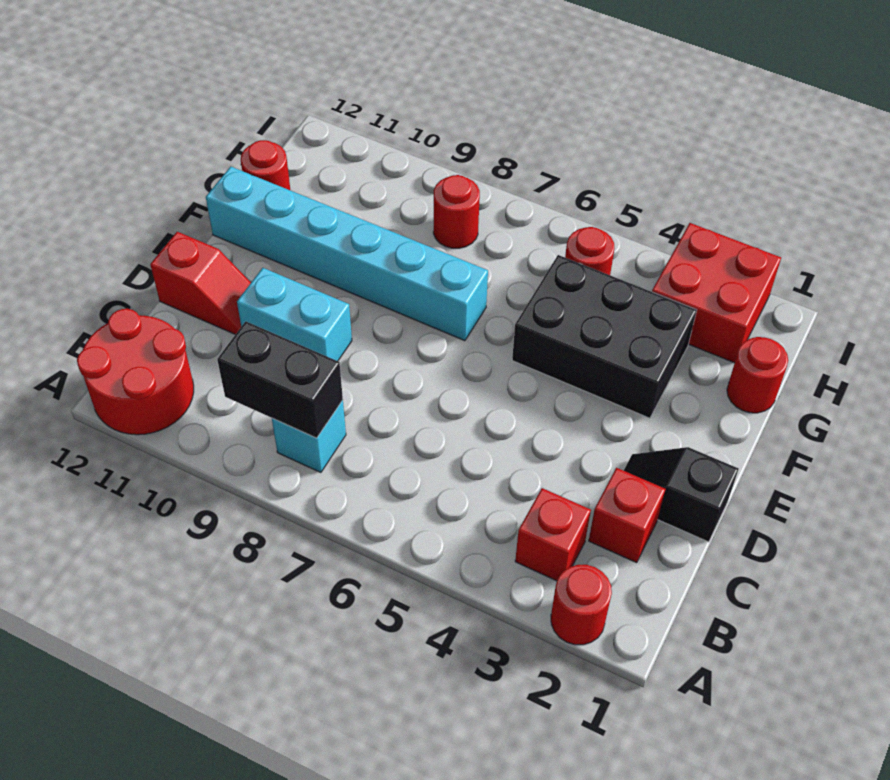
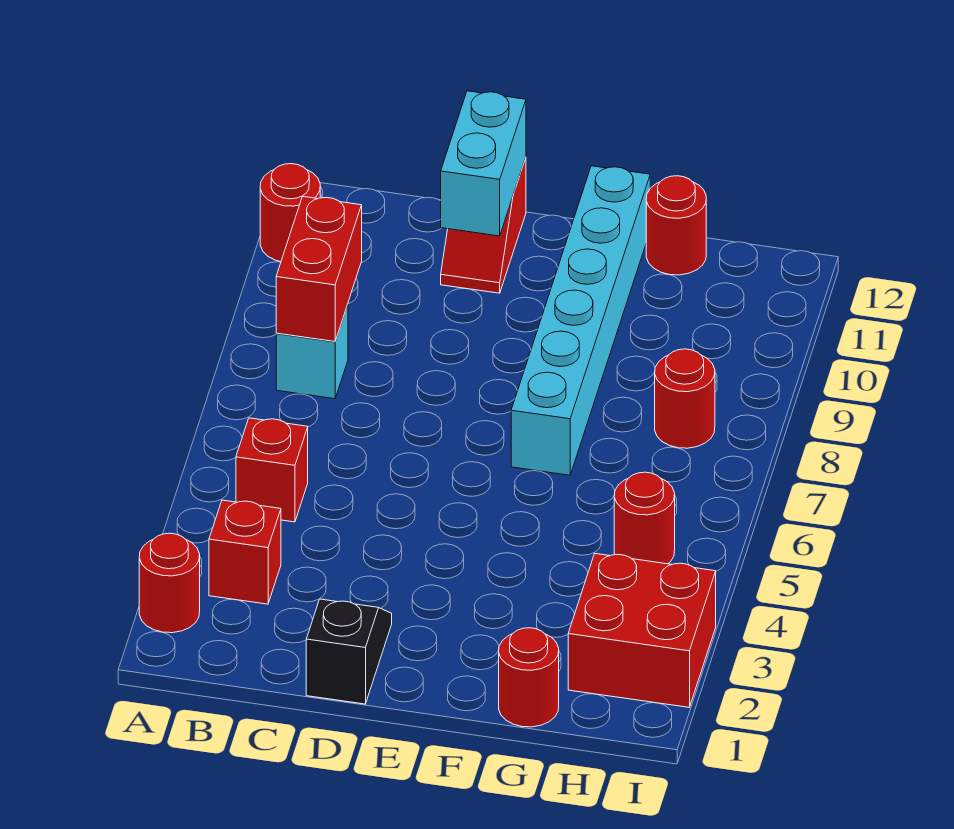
red round brick A11:B12 level 1 -> red round brick A11 level 1
black brick B8:B9 level 2 -> red brick B8:B9 level 2
red brick C2 level 1 -> red brick B5 level 1
cyan brick D9:D10 level 1 -> cyan brick D11:D12 level 2
black brick F3:G5 level 1 -> none

